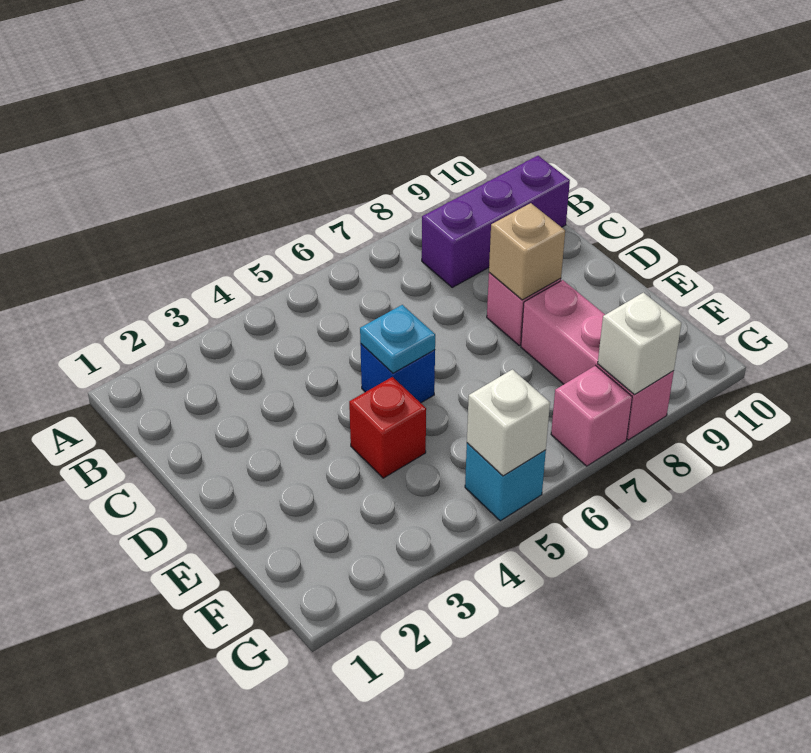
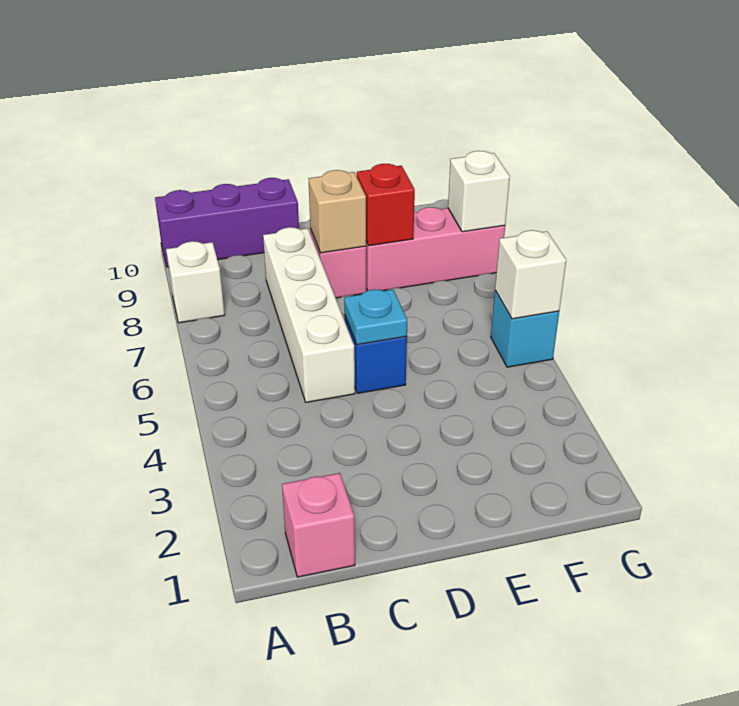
none -> white brick A8 level 1
purple brick B8:B10 level 1 -> purple brick A10:C10 level 1
none -> white brick C5:C8 level 1
red brick E4 level 1 -> red brick E8 level 2
pink brick G7 level 1 -> pink brick B1 level 1

